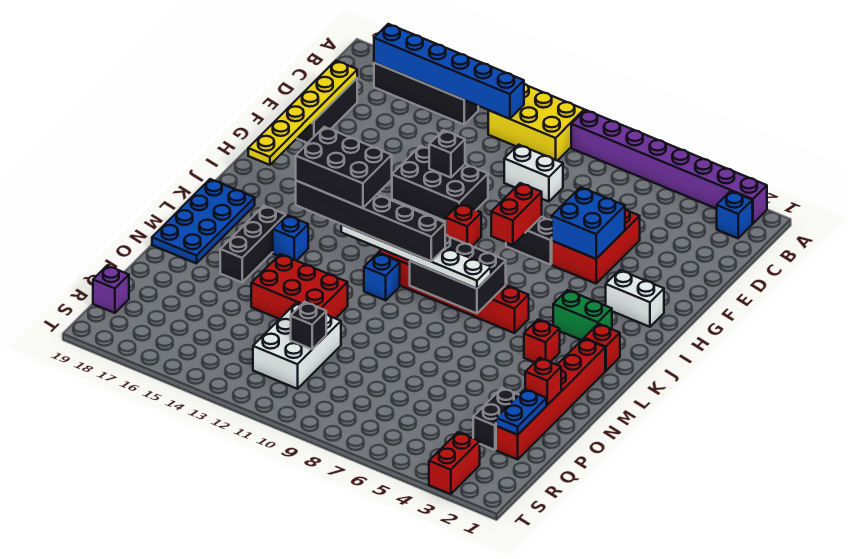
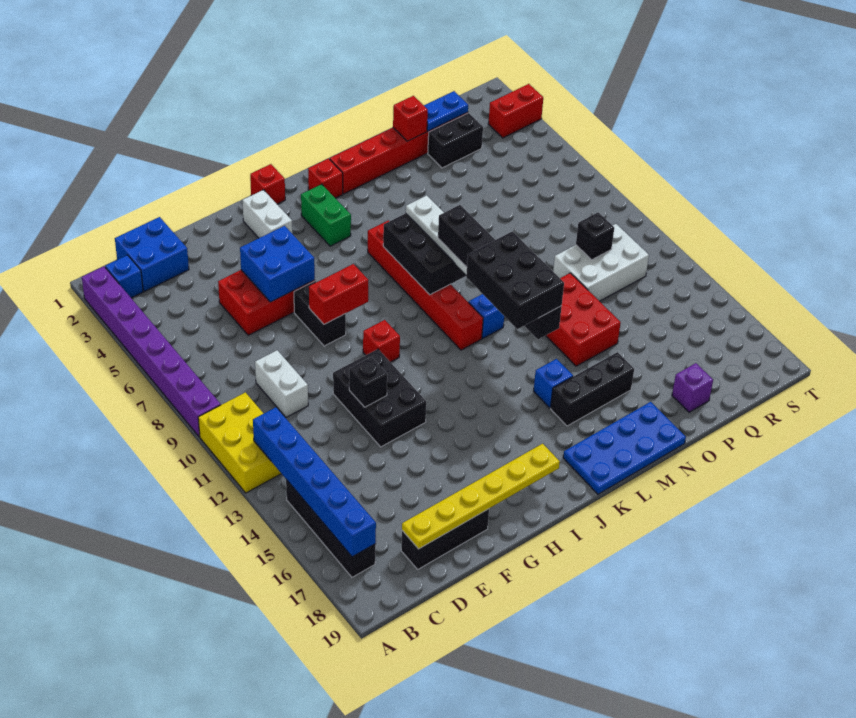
none -> blue brick C1:D2 level 1
red brick L4 level 1 -> red brick I1 level 1
purple brick R19 level 1 -> purple brick P18 level 1

